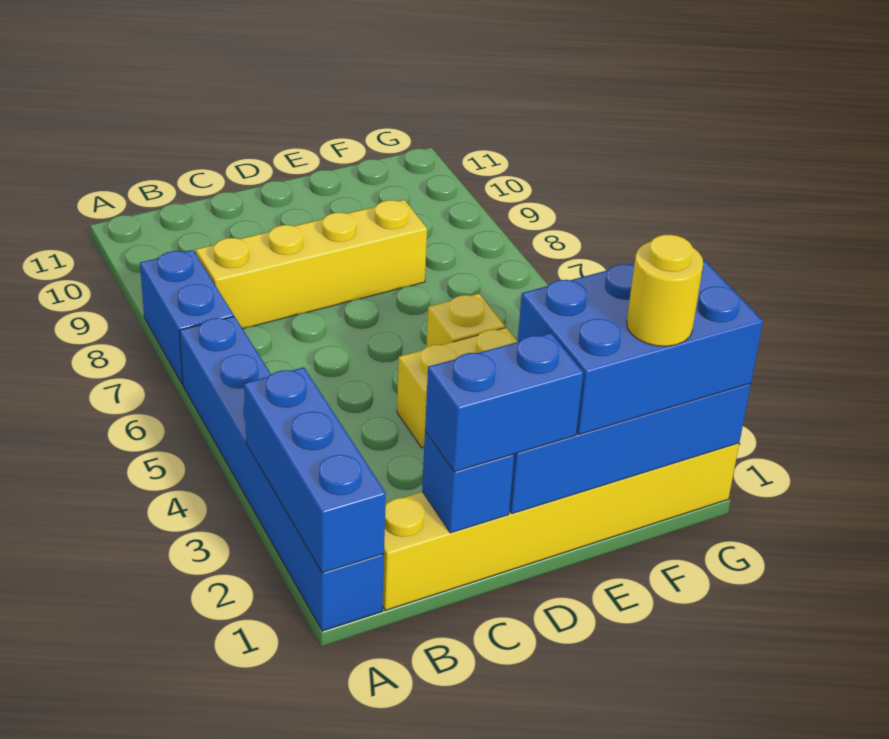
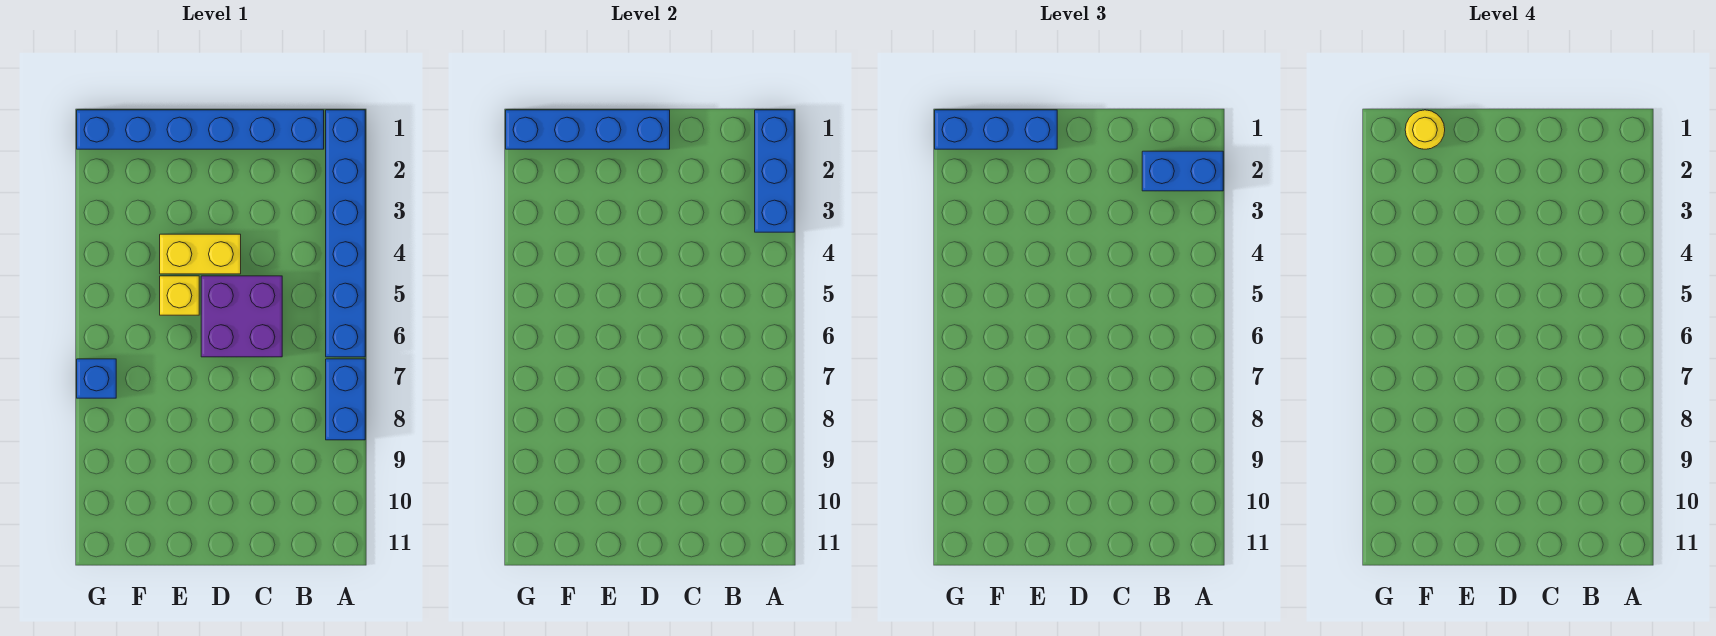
yellow brick B1:G1 level 1 -> blue brick B1:G1 level 1
yellow brick B8:E8 level 1 -> none
blue brick C1 level 2 -> blue brick G7 level 1
blue brick C1:D1 level 3 -> blue brick A2:B2 level 3
none -> purple brick C5:D6 level 1
blue brick E1:G2 level 3 -> blue brick E1:G1 level 3

